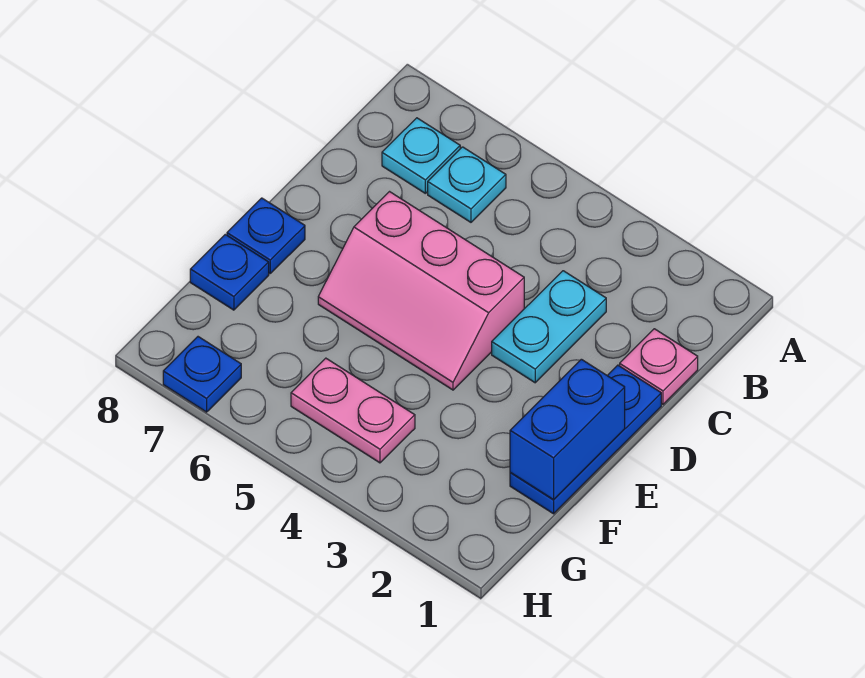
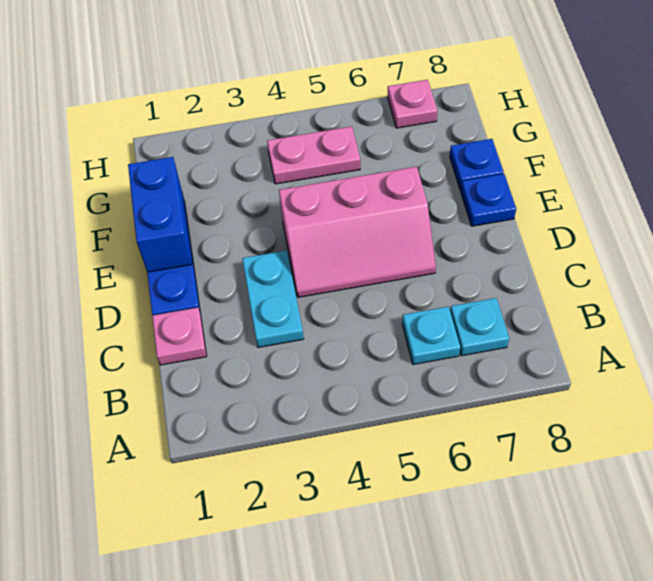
pink slope D4:E6 level 1 top D -> pink slope D4:E6 level 1 top E
blue plate H7 level 1 -> pink plate H7 level 1

